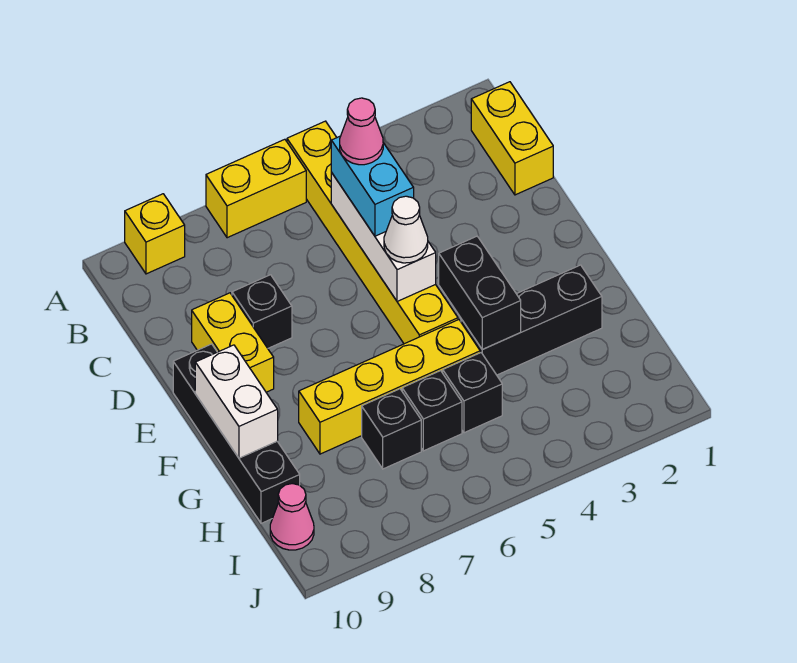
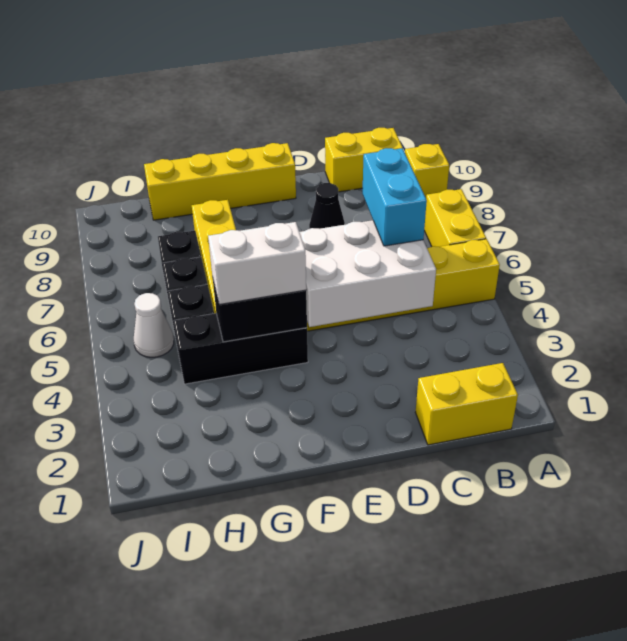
white brick C5:E5 level 2 -> white brick C4:E5 level 2
cyan brick C5:D5 level 3 -> cyan brick C5:C6 level 3
pink cone C5 level 4 -> none
black brick D8 level 1 -> black cone D8 level 1
yellow brick D9:E9 level 1 -> yellow brick B10:C10 level 1
white cone E5 level 3 -> white cone I5 level 1
black brick E10:H10 level 1 -> yellow brick E10:H10 level 1
white brick F10:G10 level 2 -> white brick F4:G4 level 3
black brick G2:G4 level 1 -> black brick F4:H4 level 1
pink cone I10 level 1 -> none

